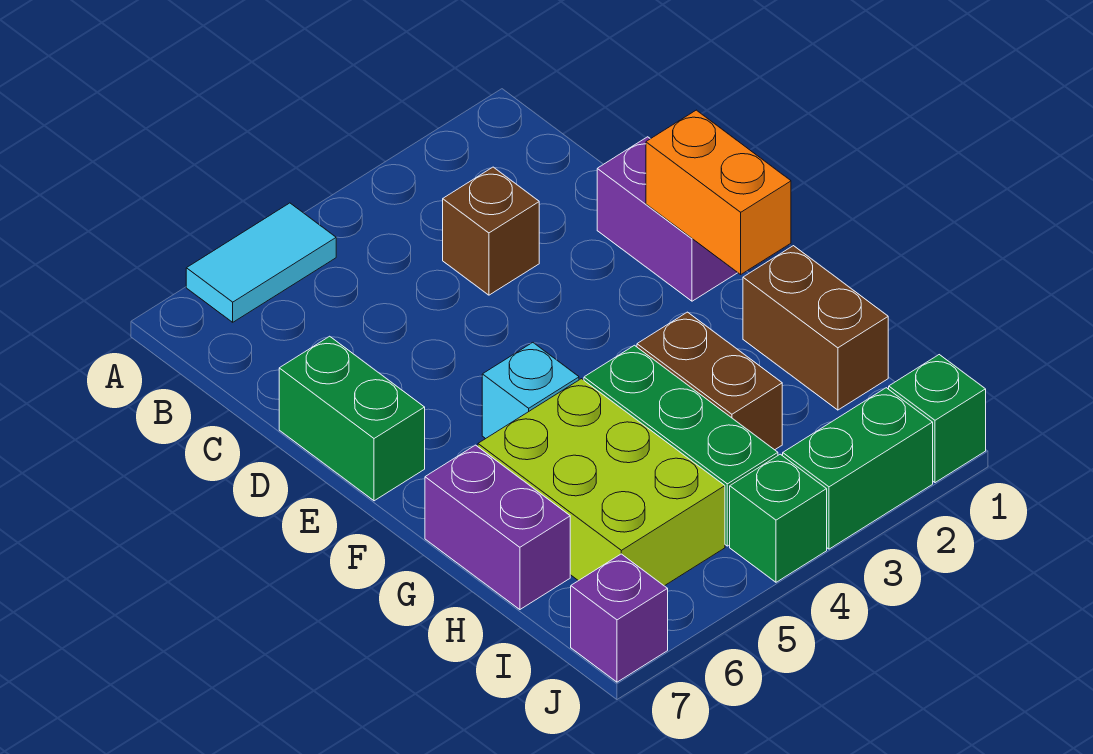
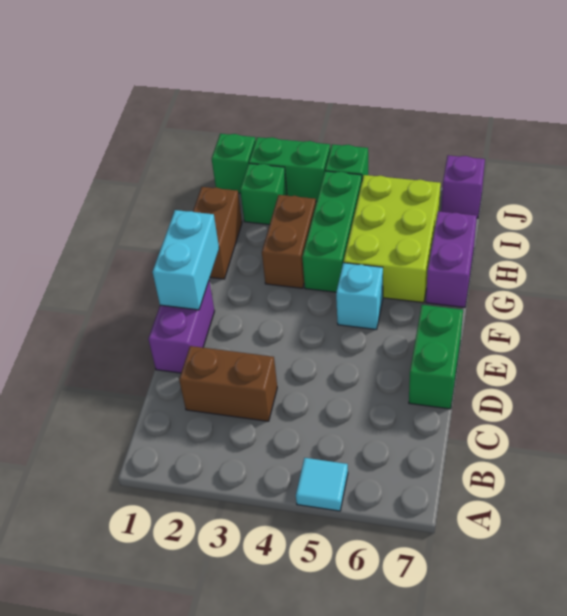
cyan tile A5:A6 level 1 -> cyan tile A5 level 1
brown brick C3 level 1 -> brown brick C2:C3 level 1
orange brick E1:F1 level 2 -> cyan brick E1:F1 level 2
none -> green brick I2 level 1

